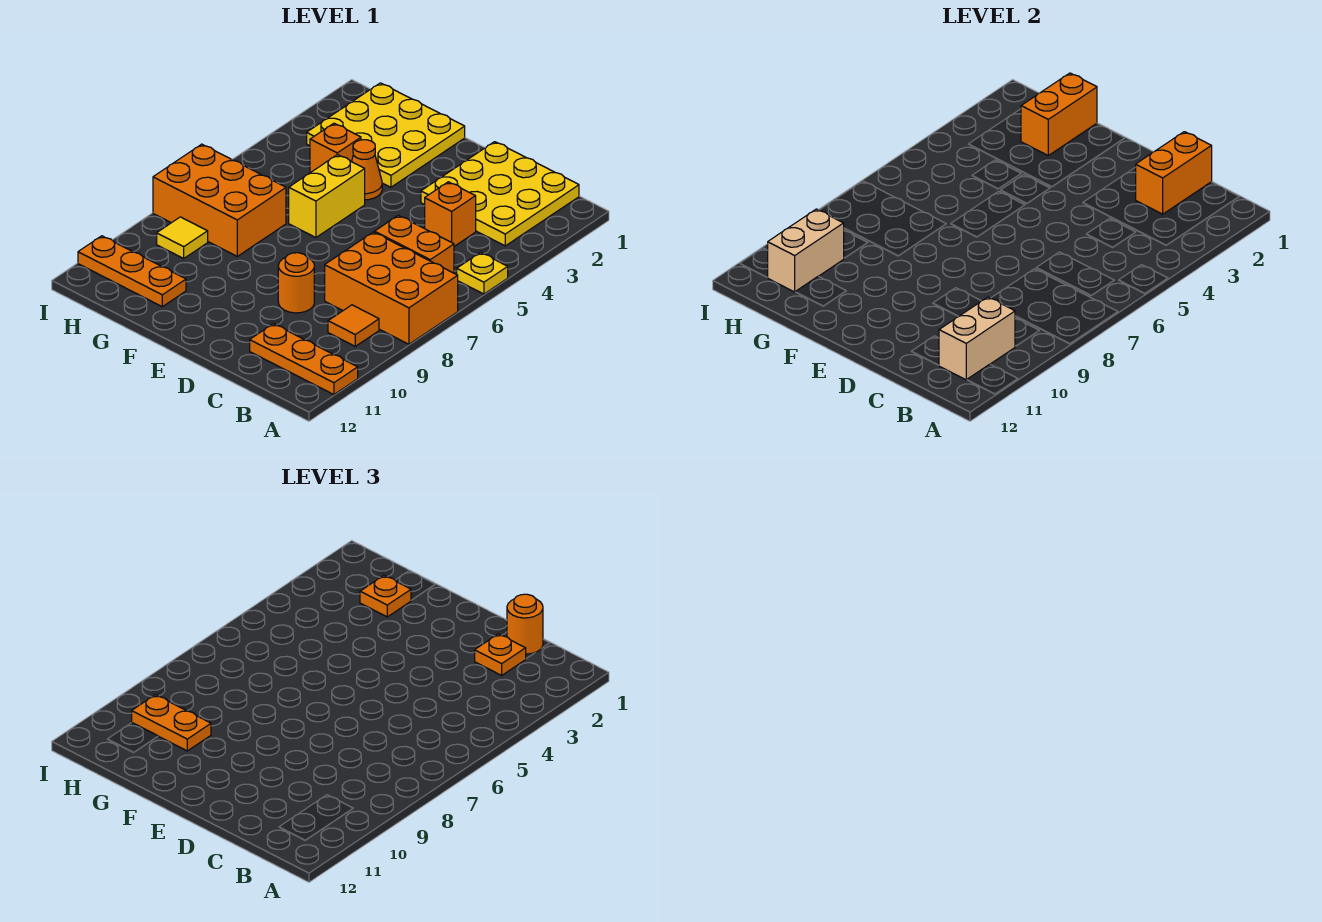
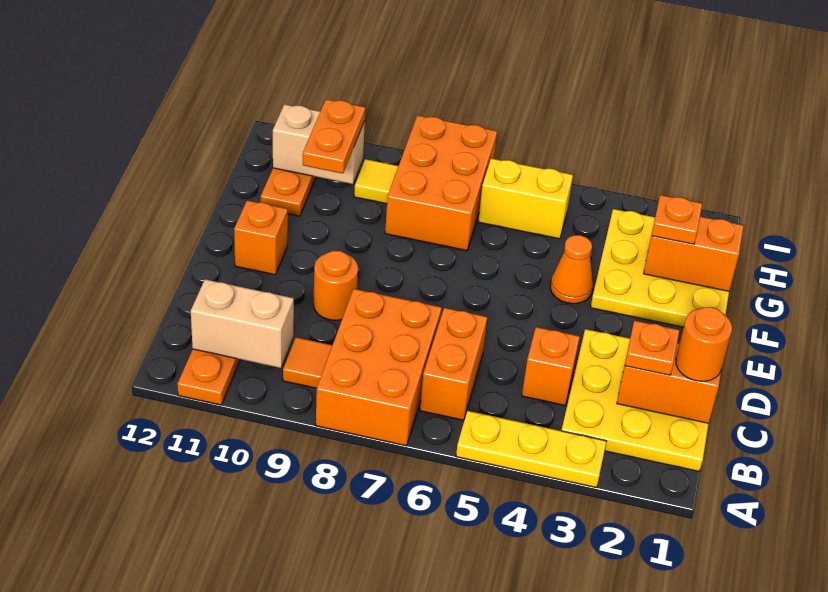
yellow plate A5 level 1 -> yellow plate A3:A5 level 1
yellow brick F5:F6 level 1 -> yellow brick H5:H6 level 1
orange brick G4 level 1 -> orange brick E11 level 1

